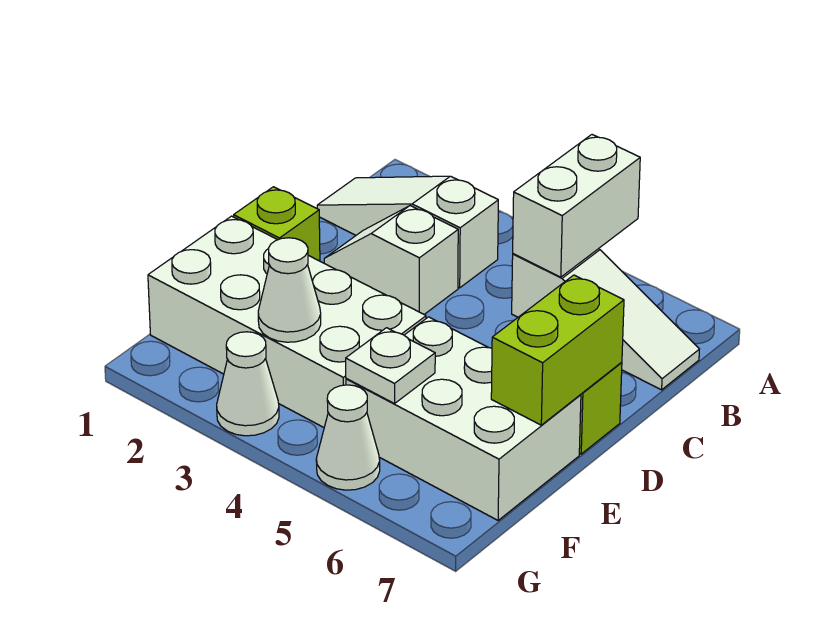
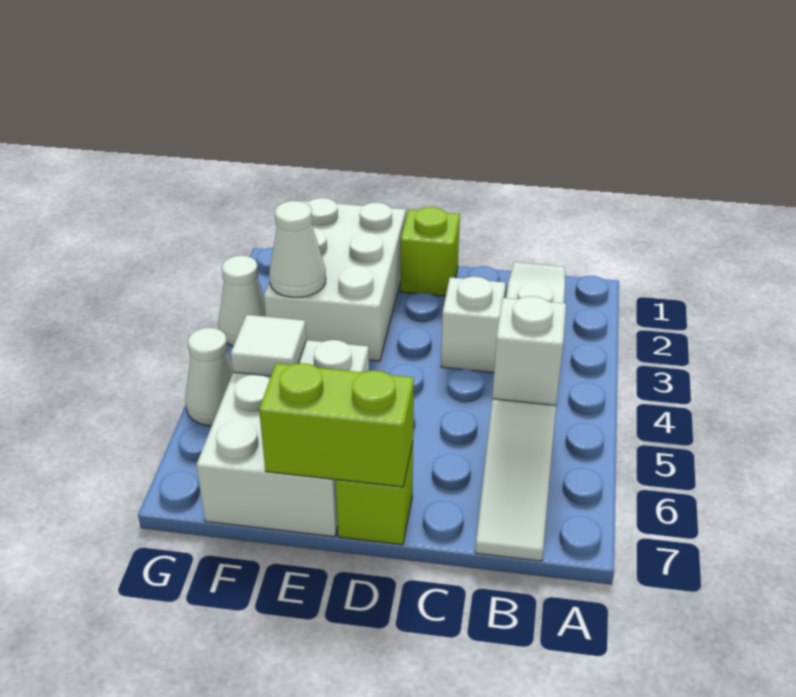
white brick A5:B5 level 2 -> white brick B5 level 2
white brick E1:F4 level 1 -> white brick E1:F3 level 1
white plate F5 level 2 -> white tile F5 level 2

